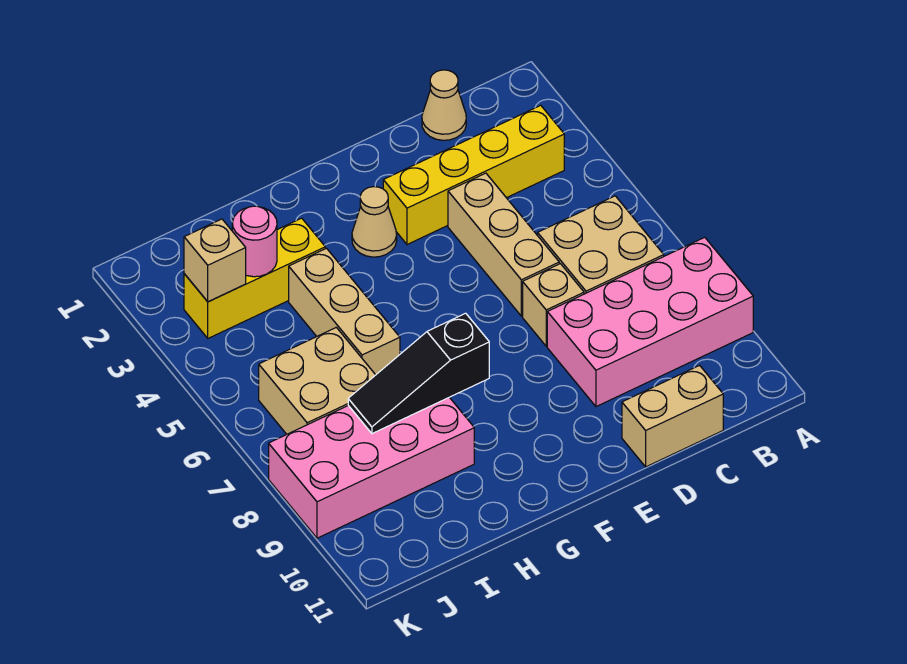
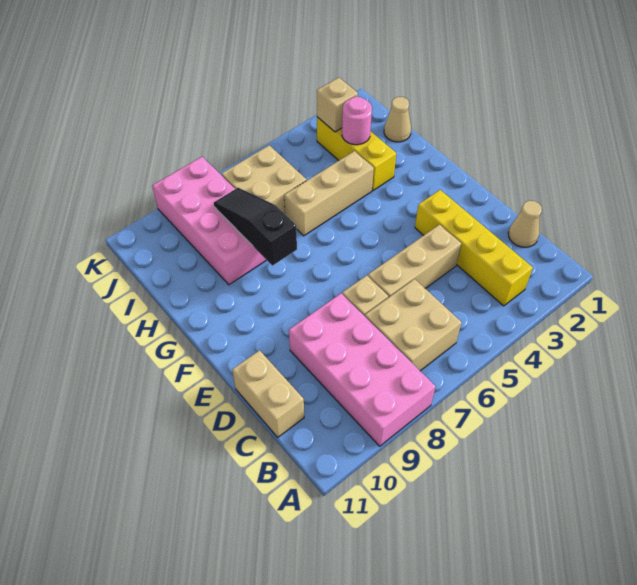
tan cone F3 level 1 -> tan cone I1 level 1

